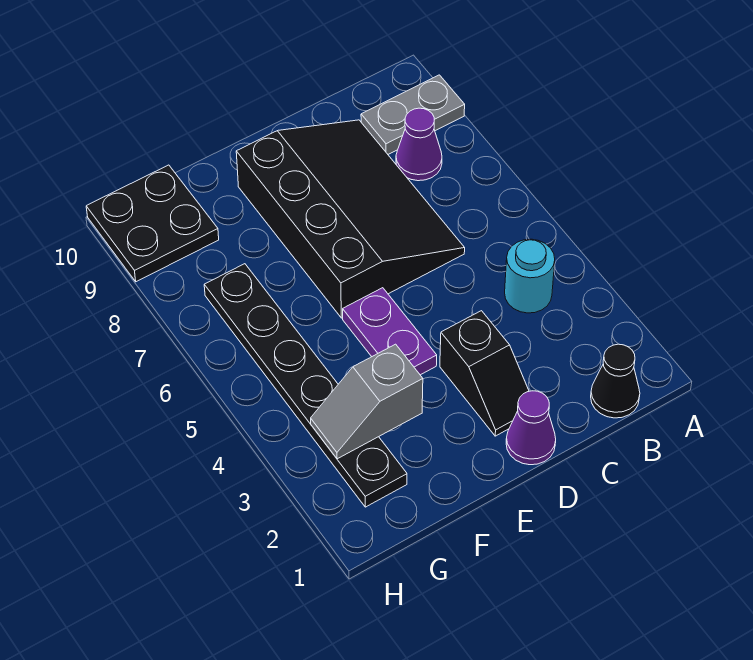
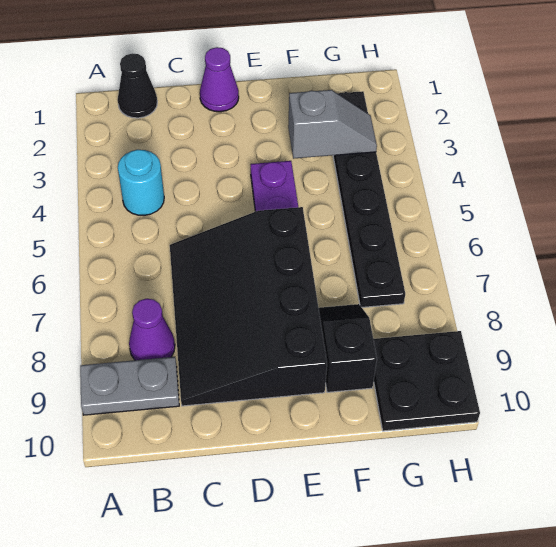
black slope D2:D3 level 1 top 3 -> black slope F8:F9 level 1 top 9

